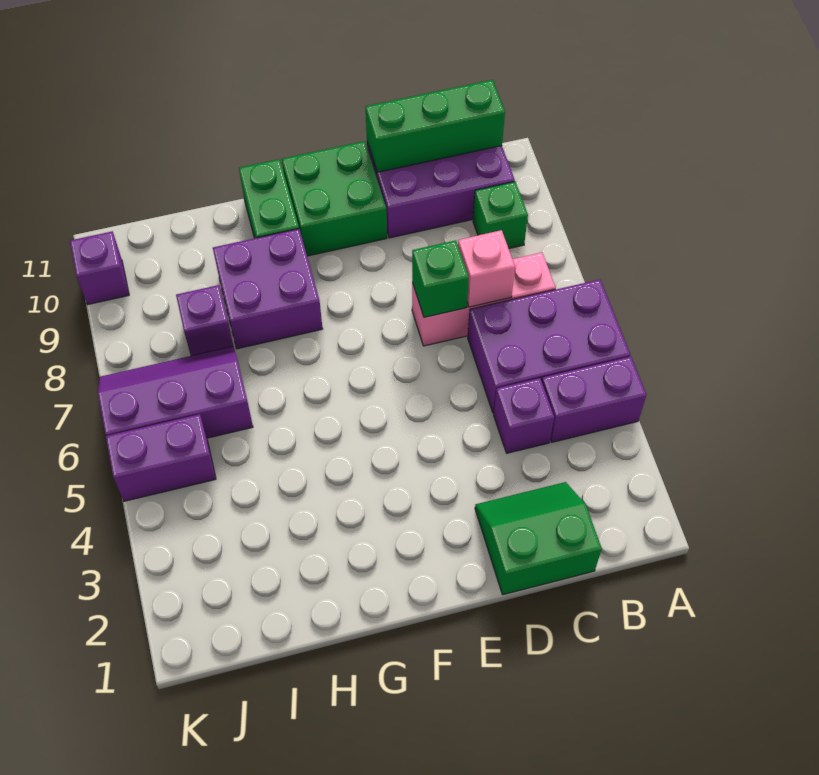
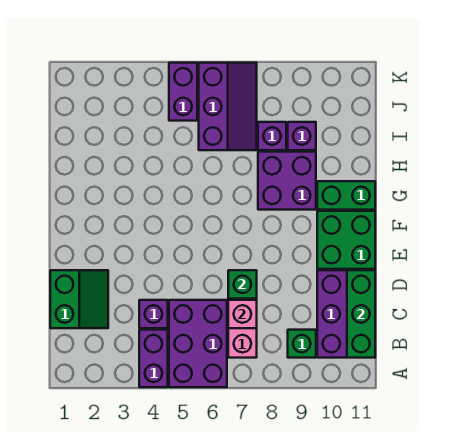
purple brick K10 level 1 -> purple brick I9 level 1

